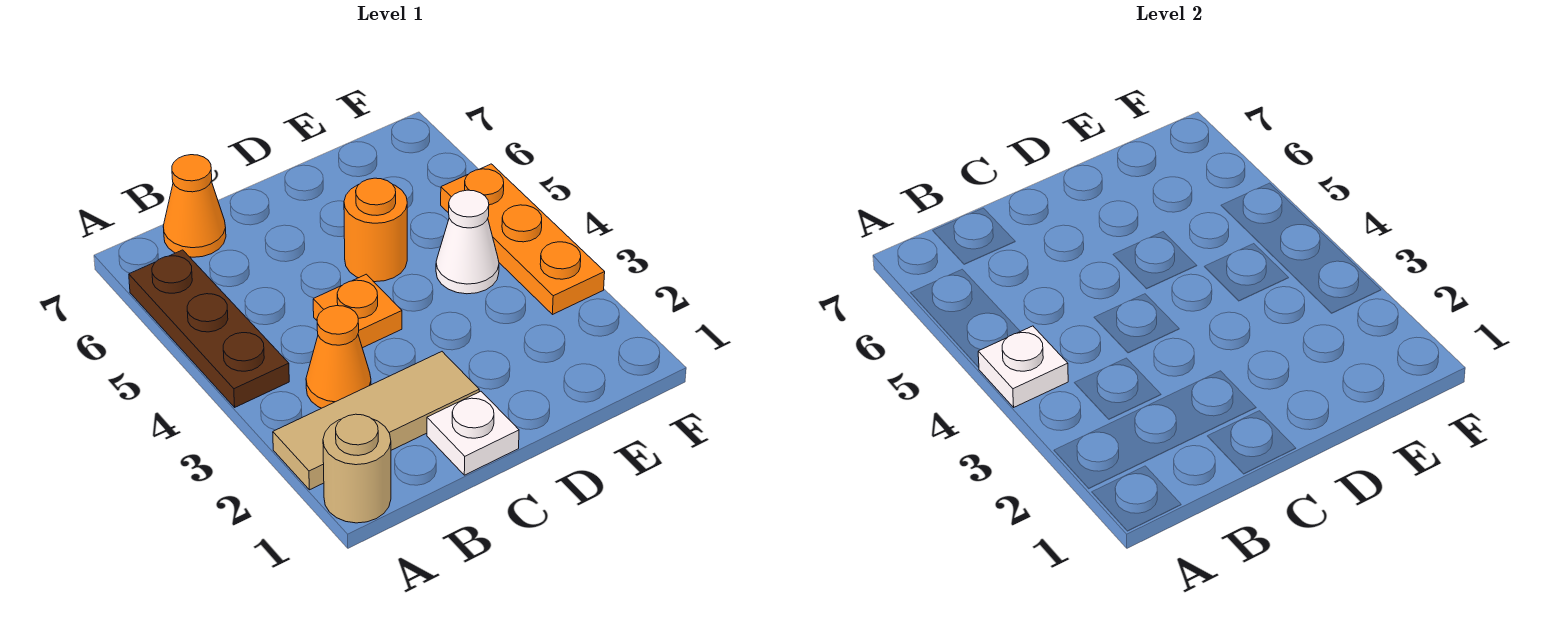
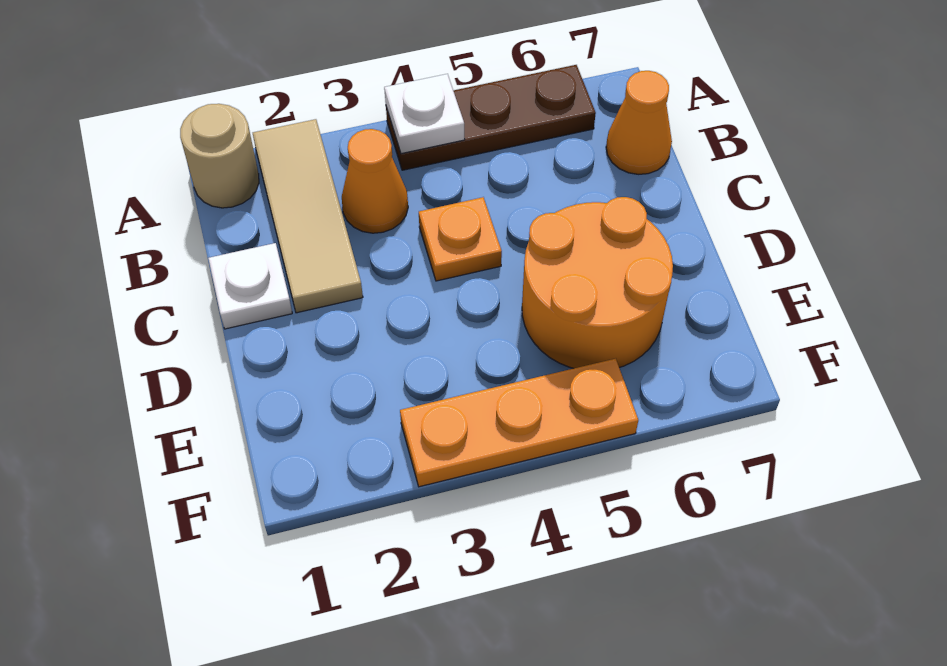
orange round brick D5 level 1 -> orange round brick D5:E6 level 1
white cone E4 level 1 -> none

